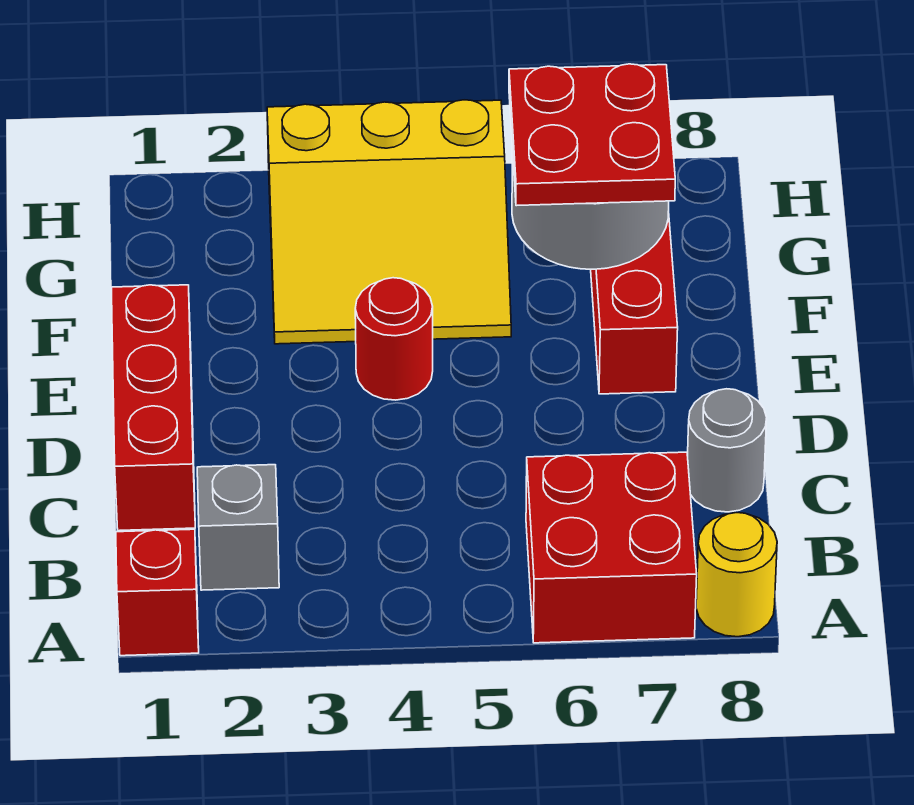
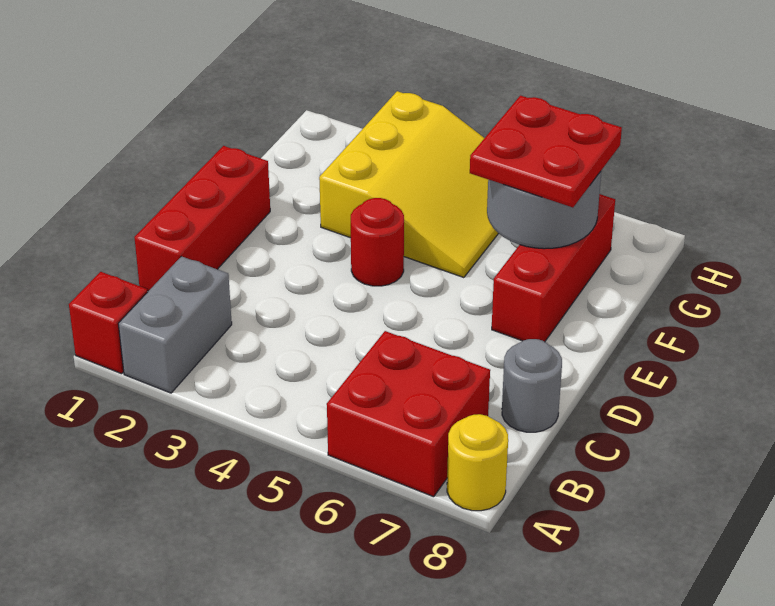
grey brick B2 level 1 -> grey brick A2:B2 level 1
yellow slope F3:H5 level 1 top H -> yellow slope F3:H5 level 1 top 3

